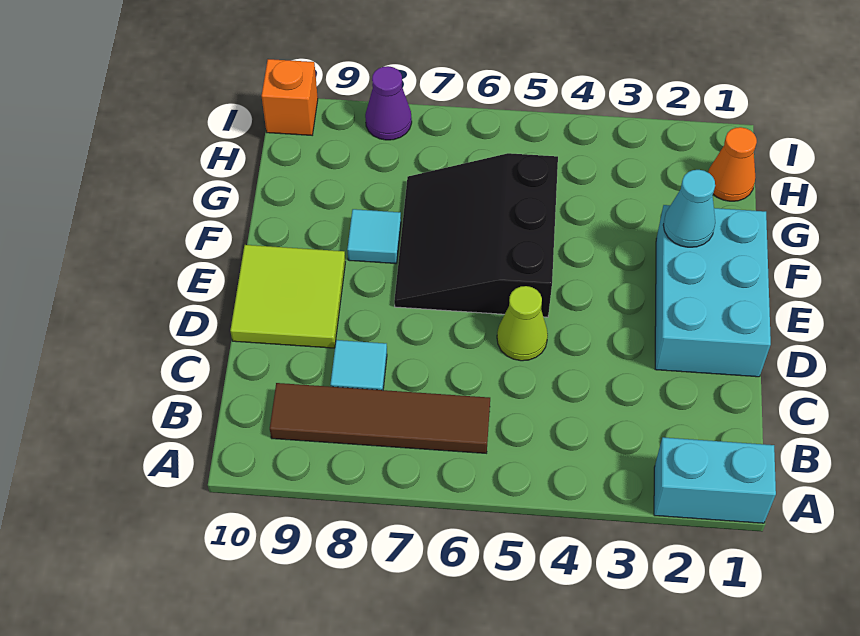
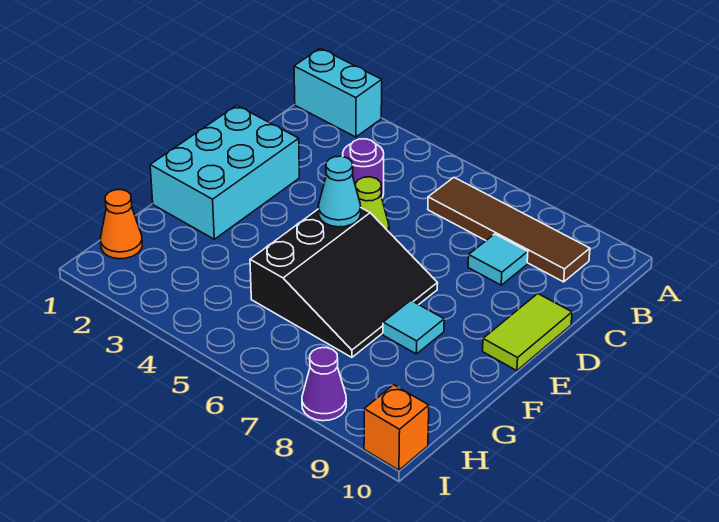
none -> purple round brick C4 level 1
lime tile D9:E10 level 1 -> lime tile D10:E10 level 1
cyan cone F2 level 2 -> cyan cone E5 level 2

